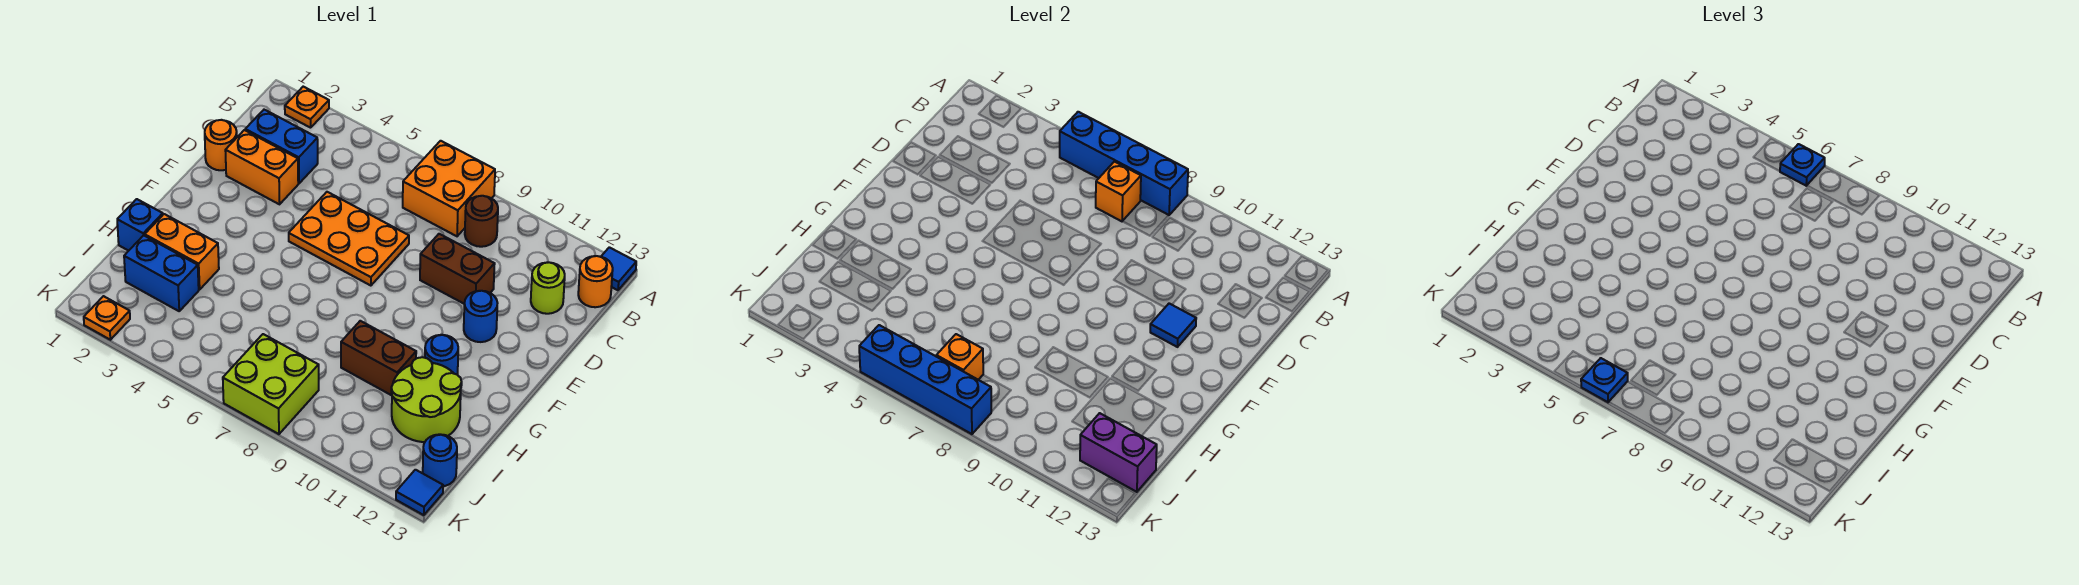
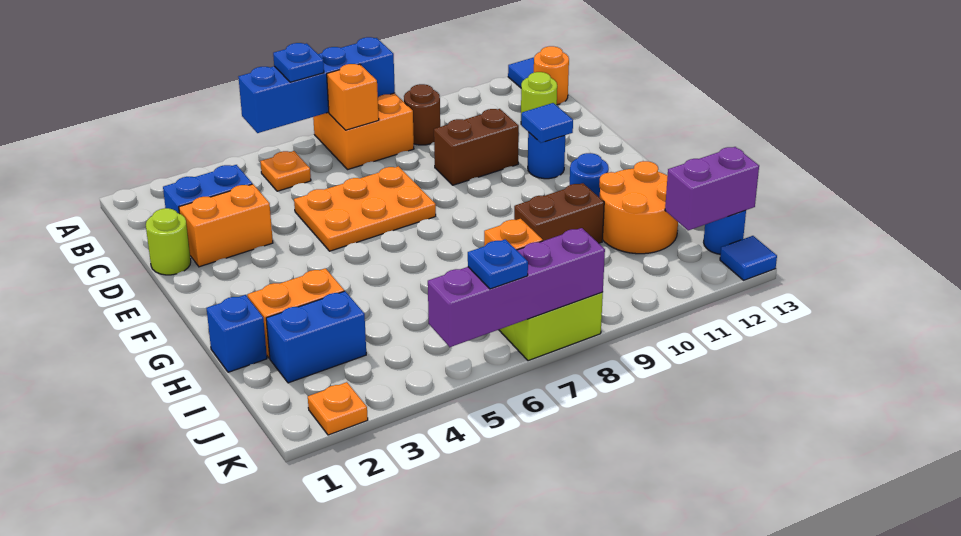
orange plate A2 level 1 -> orange plate B5 level 1
orange round brick D1 level 1 -> lime round brick D1 level 1
lime round brick H11:I12 level 1 -> orange round brick H11:I12 level 1
blue brick K5:K8 level 2 -> purple brick K5:K8 level 2

